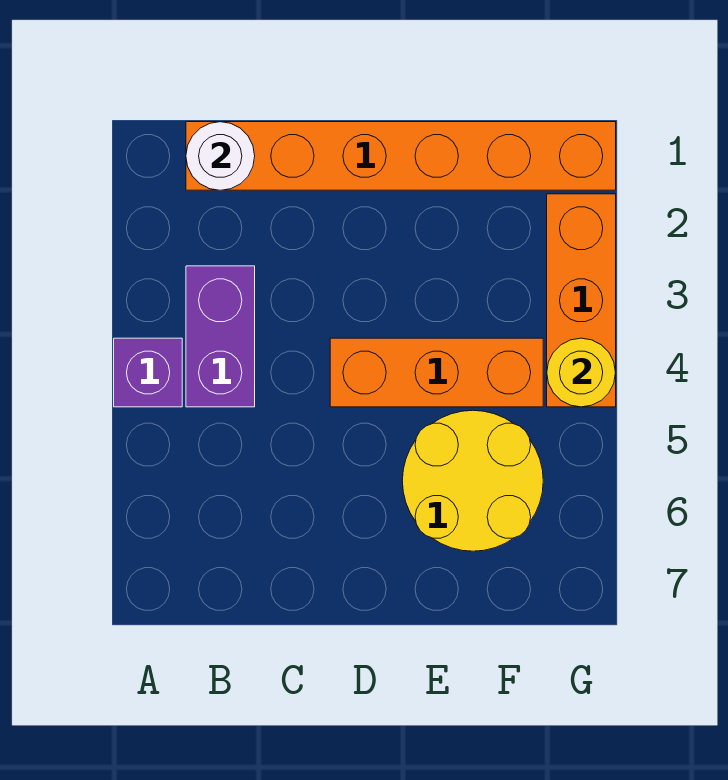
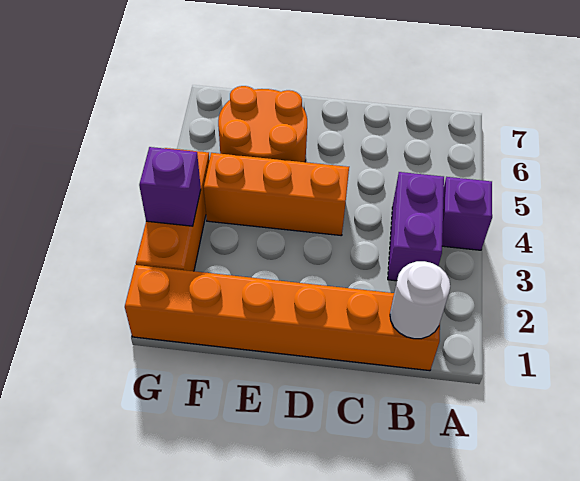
yellow round brick E5:F6 level 1 -> orange round brick E5:F6 level 1
none -> purple brick G3 level 2
yellow round brick G4 level 2 -> none

